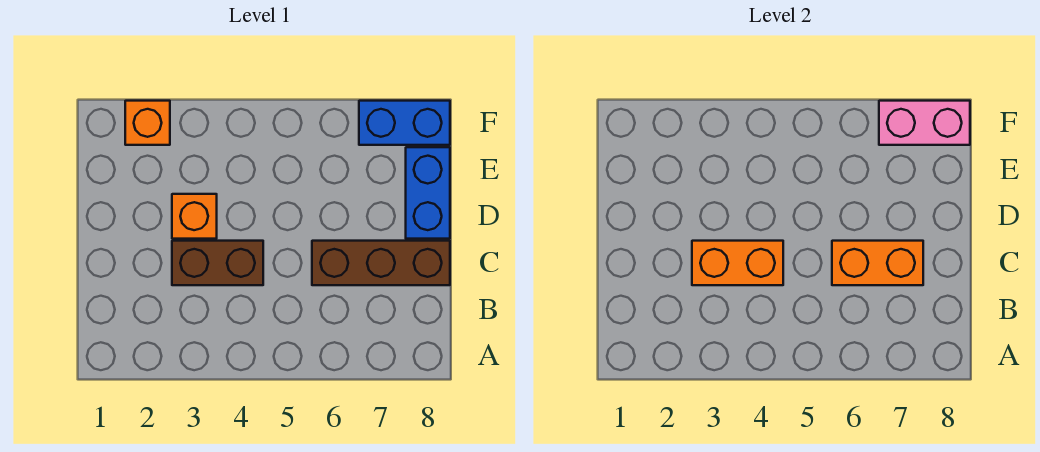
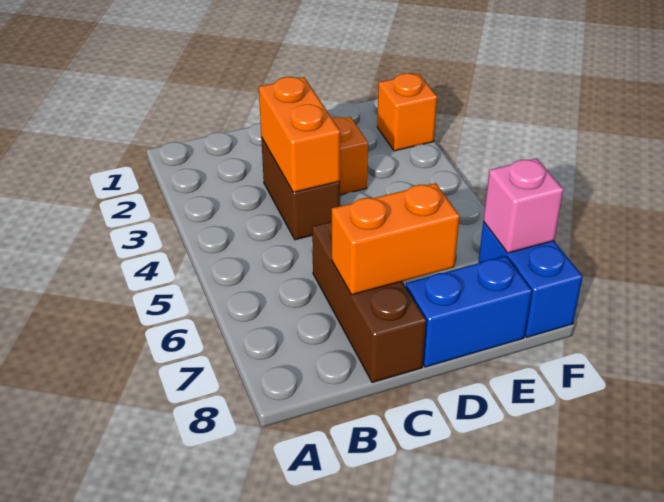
orange brick C6:C7 level 2 -> orange brick C7:D7 level 2
pink brick F7:F8 level 2 -> pink brick F7 level 2

